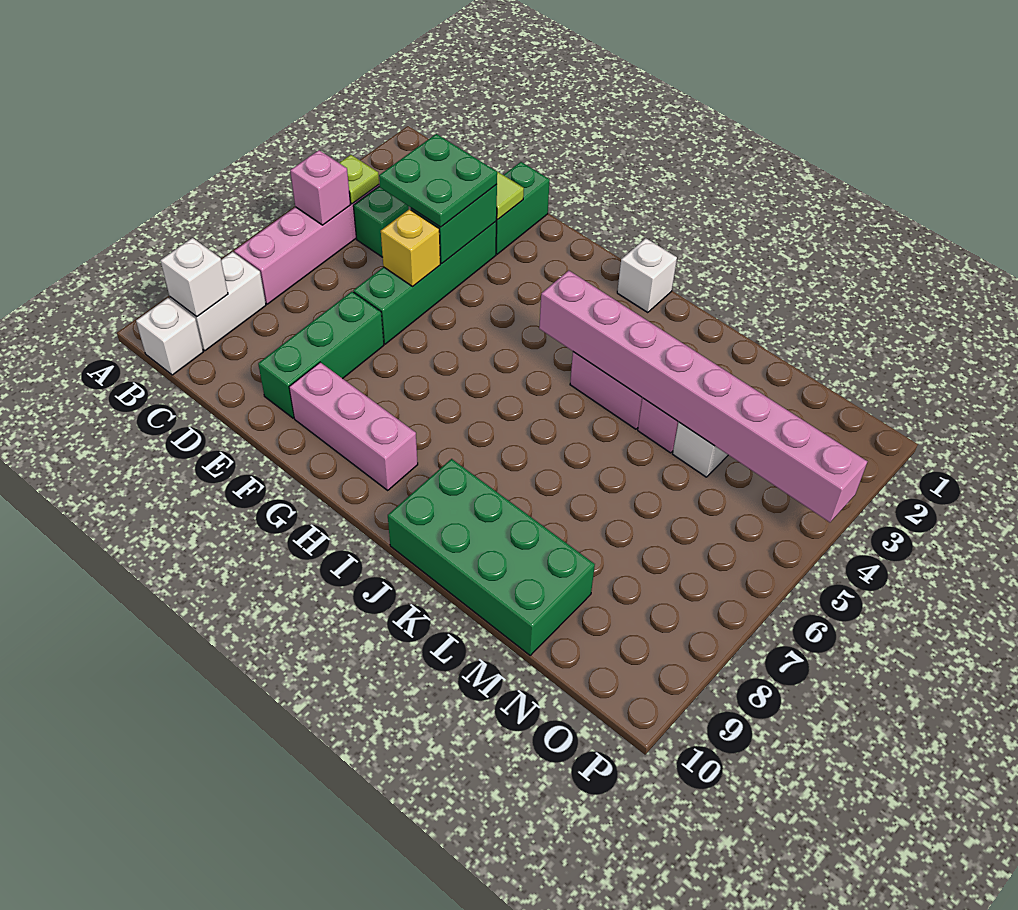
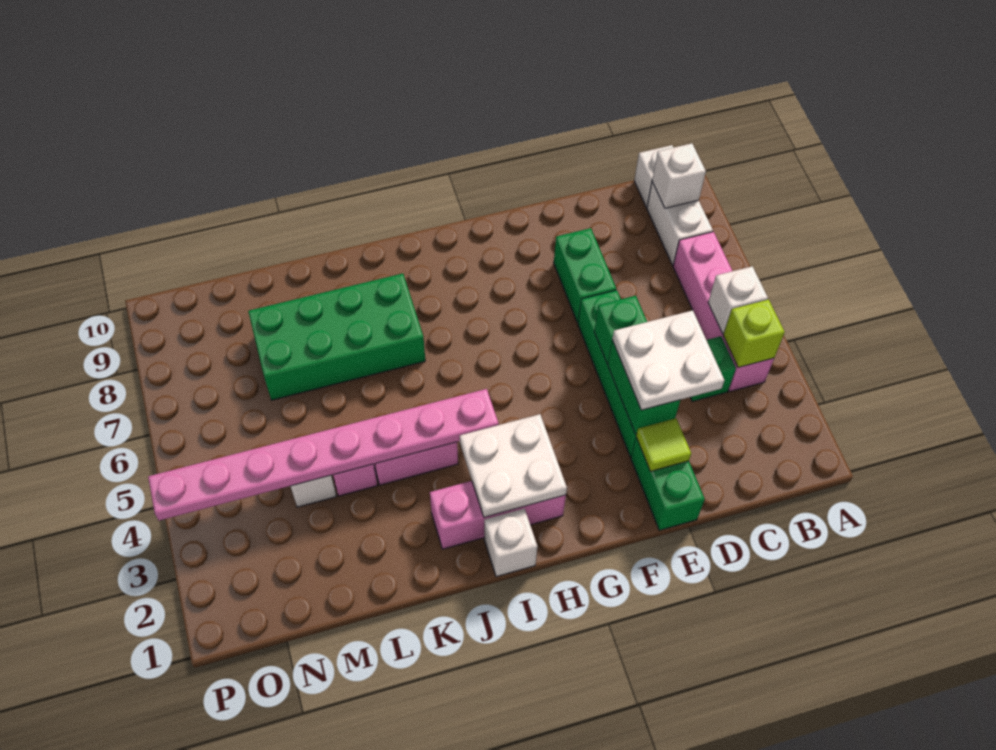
lime plate B4 level 2 -> lime brick B4 level 2
pink brick B5 level 2 -> white brick B5 level 2
green plate D3:E4 level 3 -> white plate D3:E4 level 3
yellow brick E5 level 2 -> green brick E5 level 2
green brick E7:E9 level 1 -> green brick E7:E8 level 1
pink brick F9:H9 level 1 -> pink brick H2:J2 level 1
none -> white plate H2:I3 level 2
pink brick I4:P4 level 2 -> pink plate I4:P4 level 2
green brick J9:M10 level 1 -> green brick J7:M8 level 1

